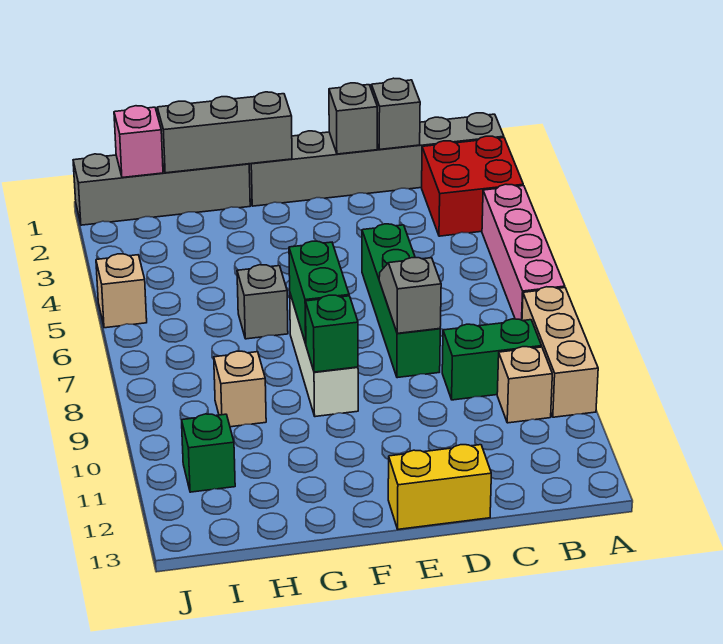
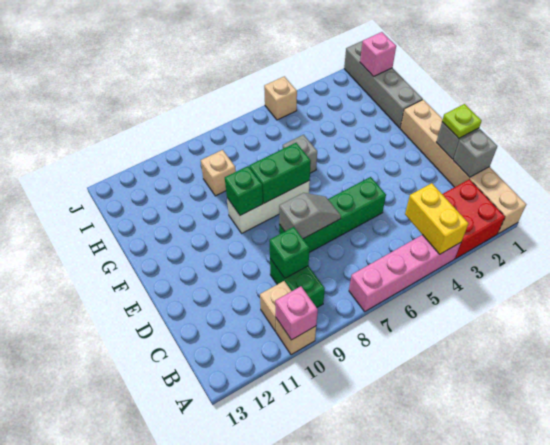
grey brick A1:F1 level 1 -> tan brick A1:F1 level 1
tan brick A8:A10 level 1 -> tan brick A10 level 1
none -> pink brick A10 level 2
none -> lime plate D1 level 3
yellow brick D13:E13 level 1 -> yellow brick A4:B4 level 2
grey brick F1:H1 level 2 -> none
green brick I11 level 1 -> green brick C9 level 2

